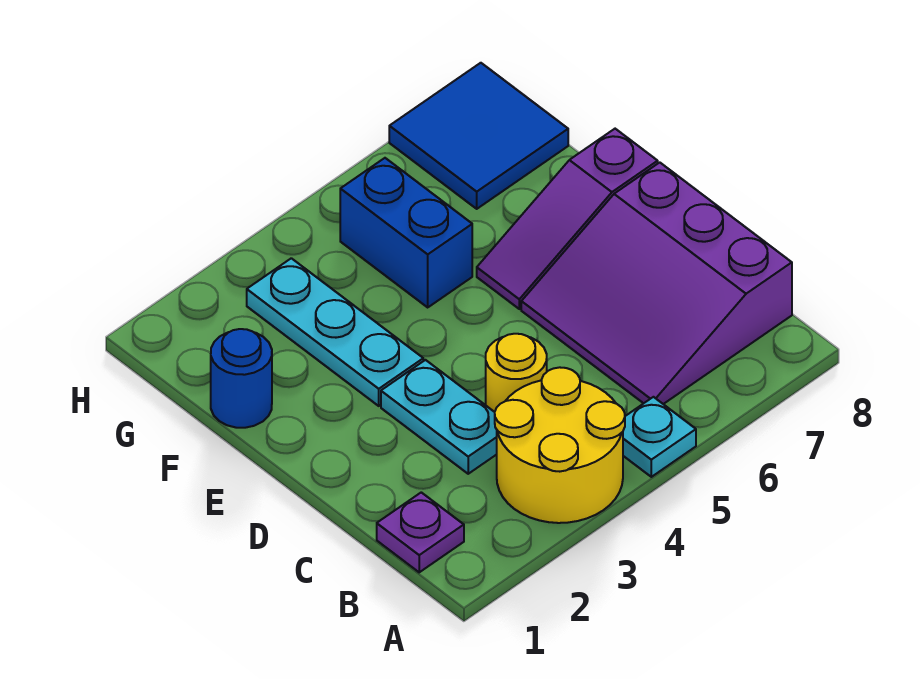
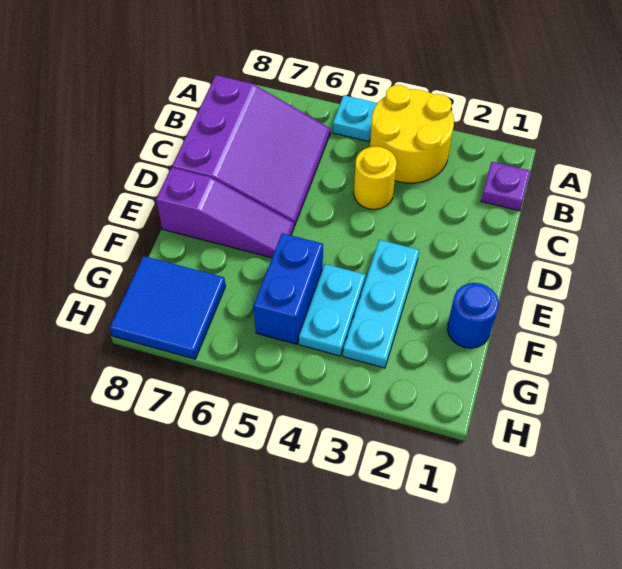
cyan plate C3:D3 level 1 -> cyan plate F4:G4 level 1

